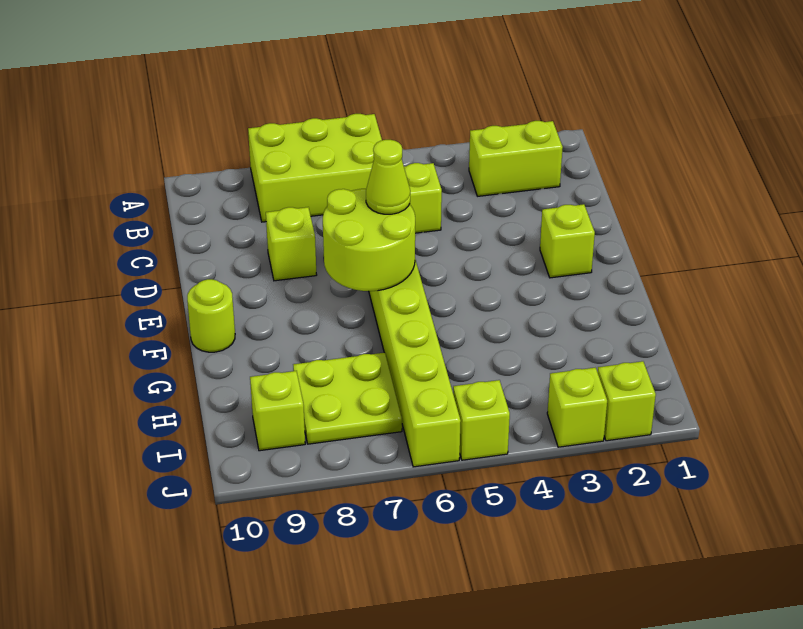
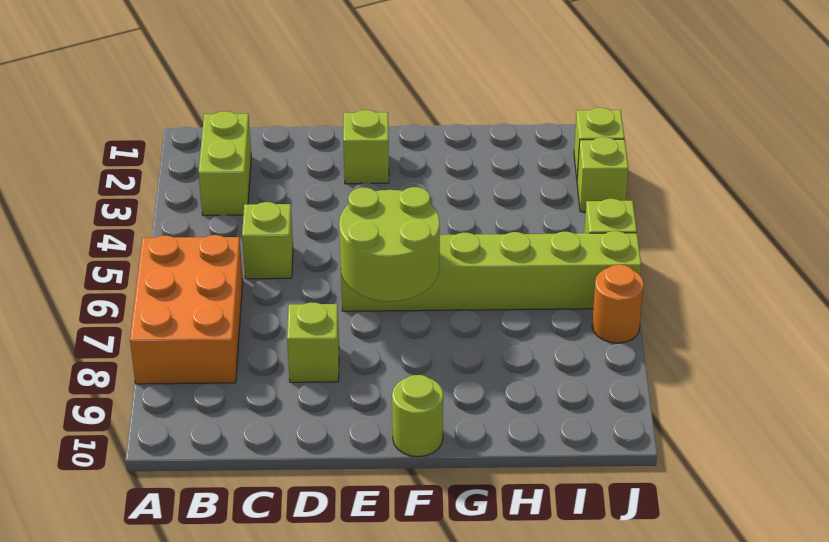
lime brick A6:B8 level 1 -> orange brick A6:B8 level 1
lime cone E6 level 3 -> none
lime plate H7:I8 level 1 -> none
lime brick I9 level 1 -> none
none -> orange round brick J7 level 1

